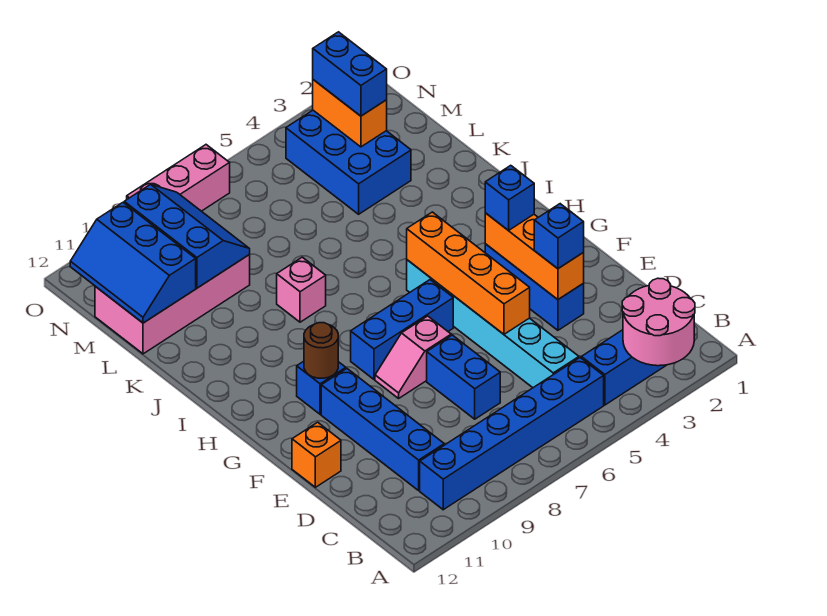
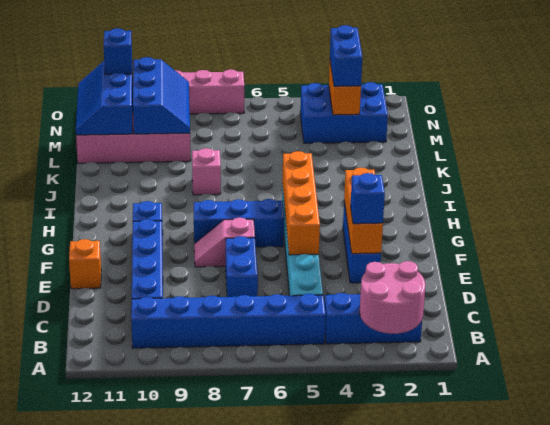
blue brick G3 level 3 -> blue brick N11 level 3
brown round brick G10 level 2 -> none
blue brick L3:N4 level 1 -> blue brick M2:N4 level 1

